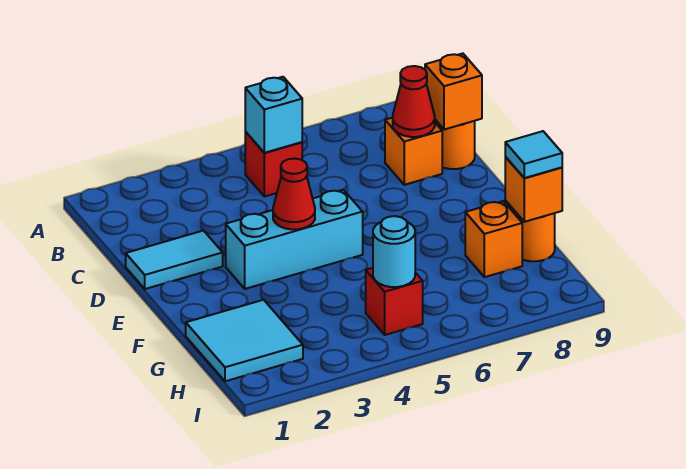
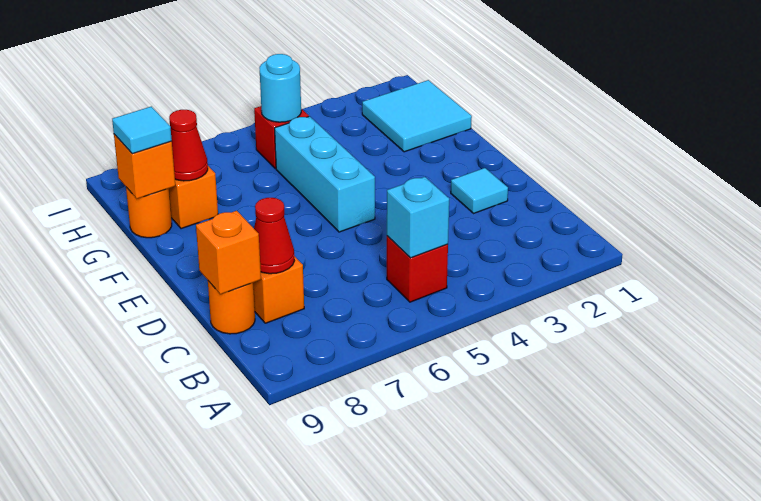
cyan tile D1:D2 level 1 -> cyan tile D2 level 1
cyan brick E3:E5 level 1 -> cyan brick E5:G5 level 1
red cone E4 level 2 -> red cone G8 level 2

